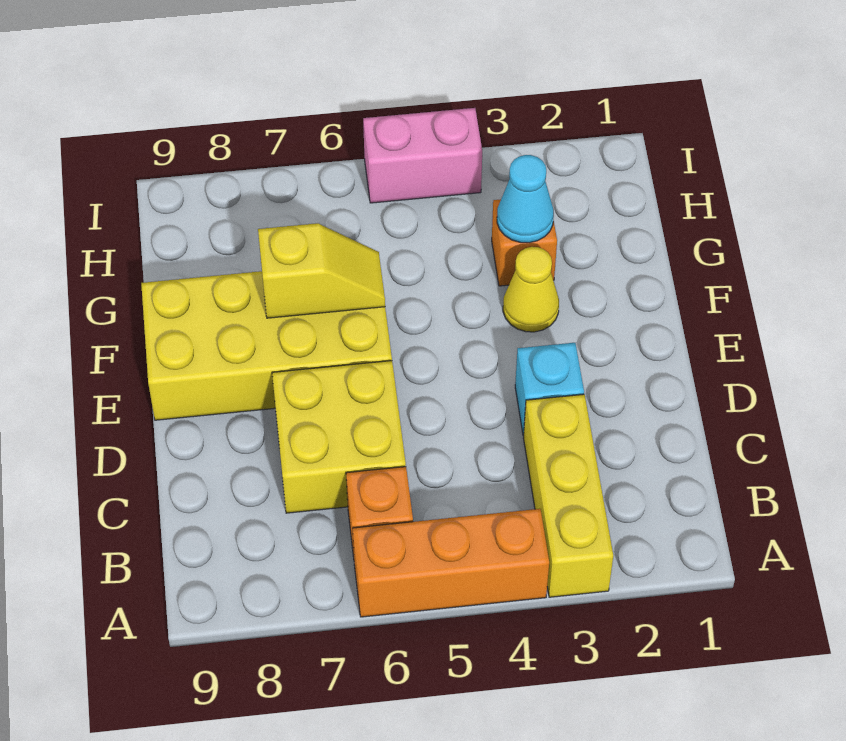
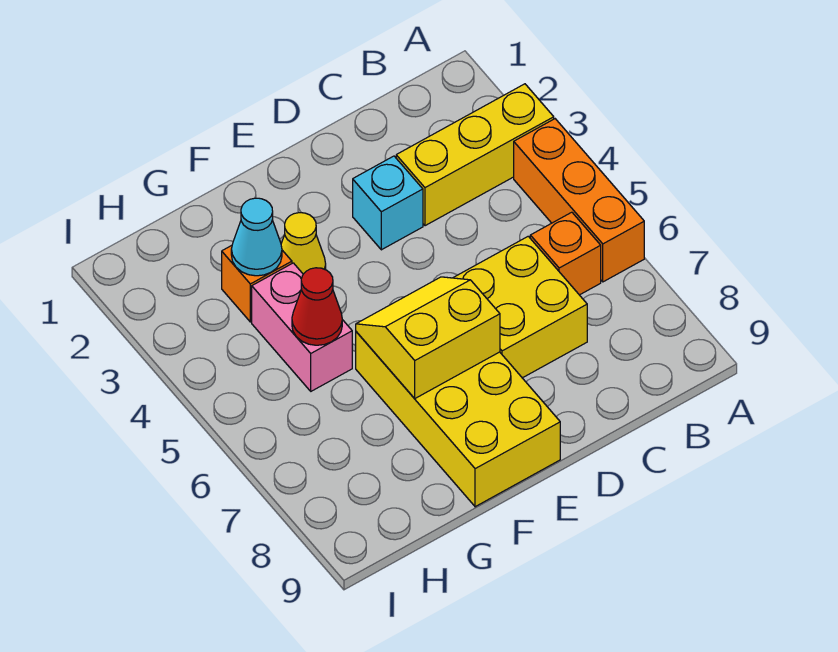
yellow slope F6:F7 level 2 top 7 -> yellow slope E6:F7 level 2 top 7
none -> red cone G5 level 2
pink brick I4:I5 level 1 -> pink brick G4:G5 level 1

